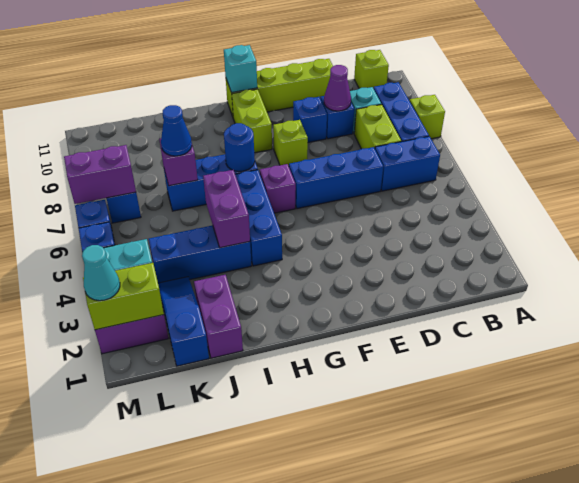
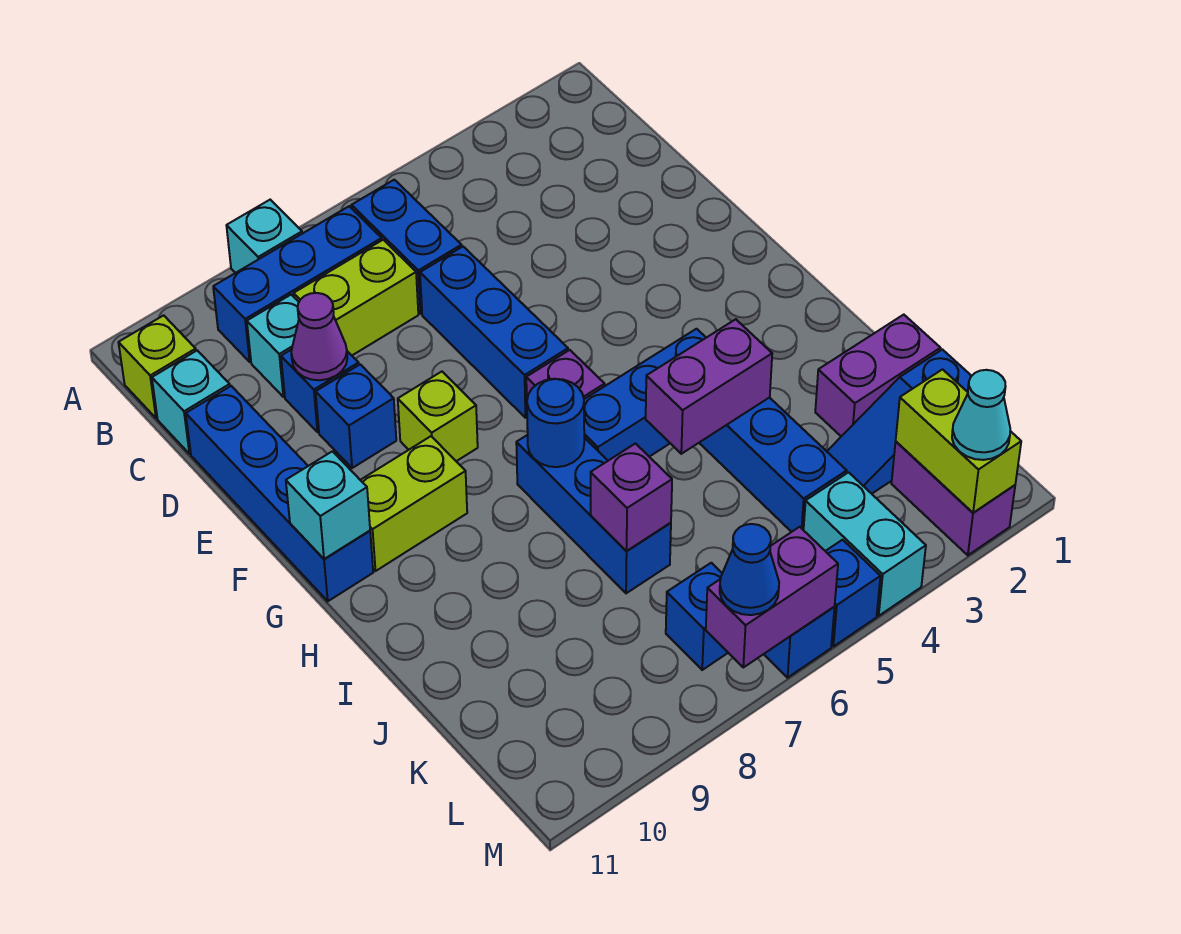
lime brick A8 level 1 -> cyan brick A8 level 1
none -> cyan brick C11 level 1
lime brick D11:G11 level 1 -> blue brick D11:G11 level 1
blue cone J7 level 3 -> blue cone M7 level 3
purple brick L7:M7 level 2 -> purple brick M6:M7 level 2

